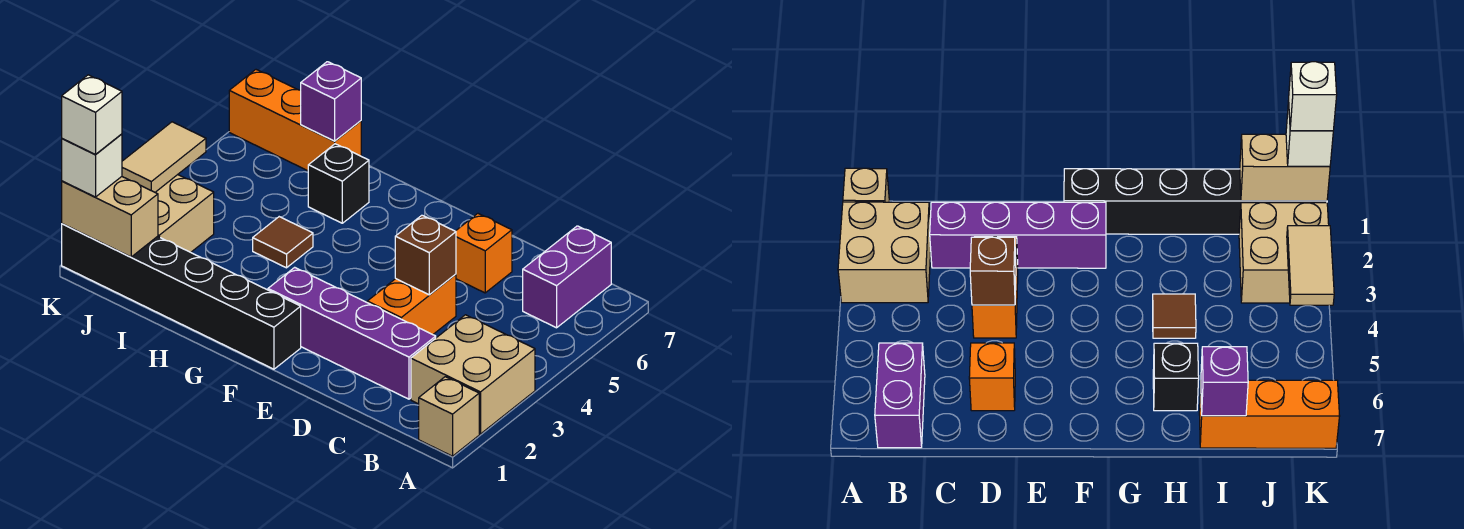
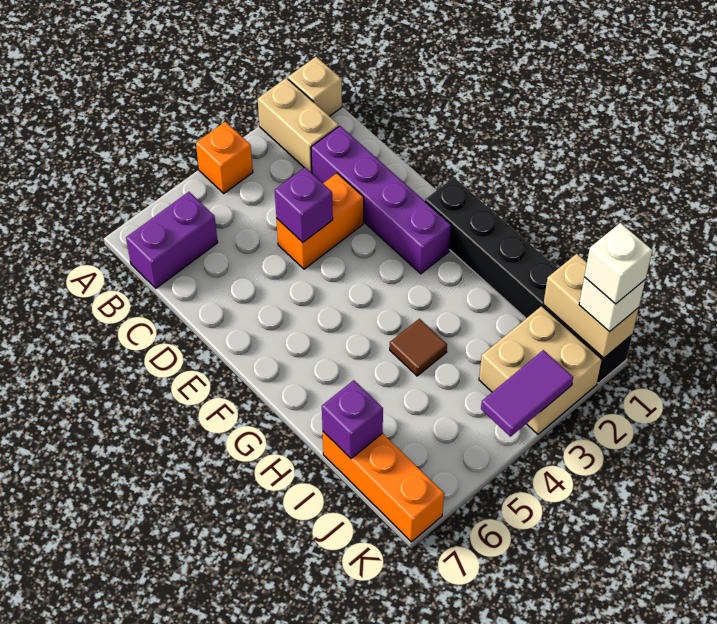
tan brick A2:B3 level 1 -> tan brick A2:B2 level 1
brown brick D4 level 2 -> purple brick D4 level 2
orange brick D6 level 1 -> orange brick A4 level 1
black brick H6 level 1 -> none
tan tile K3:K4 level 2 -> purple tile K3:K4 level 2

